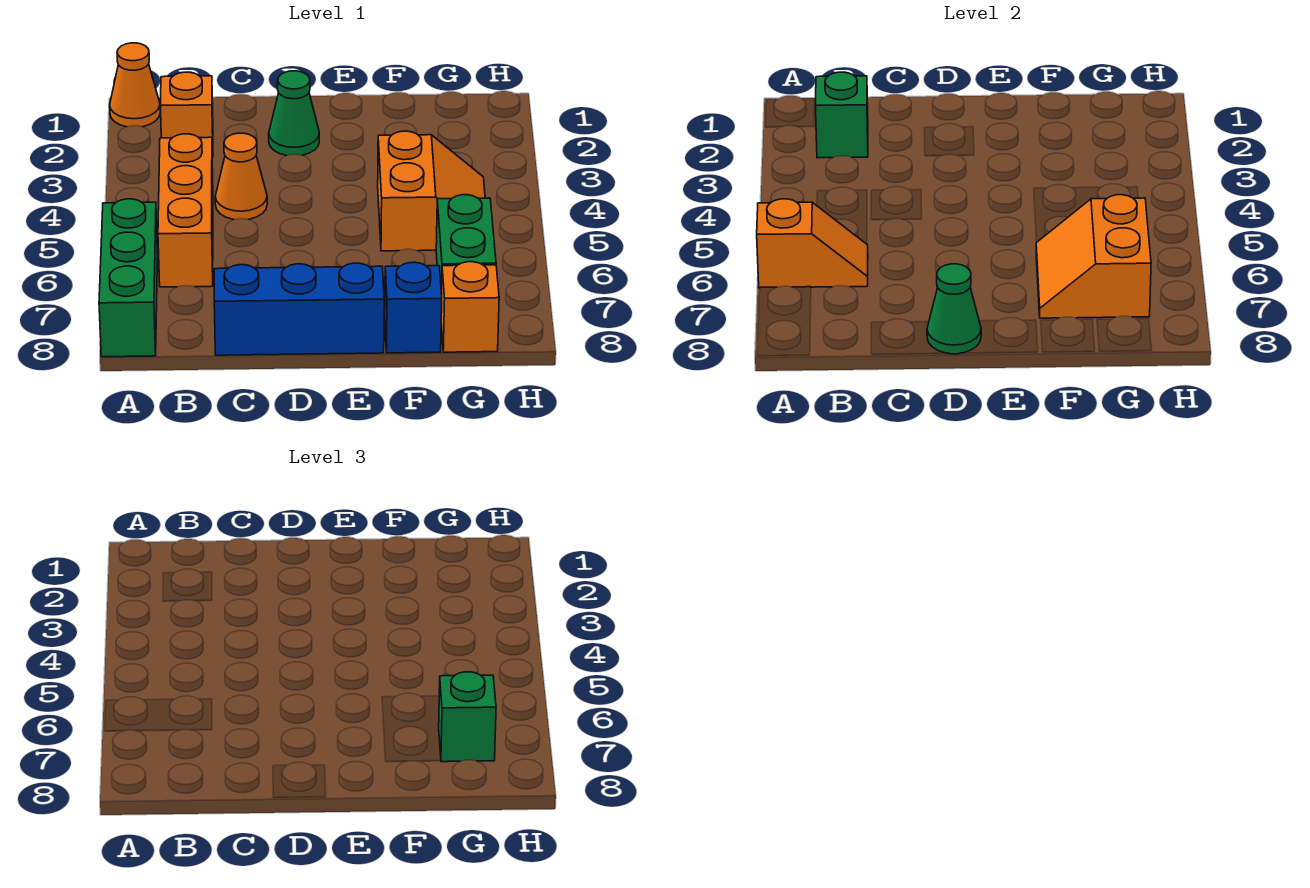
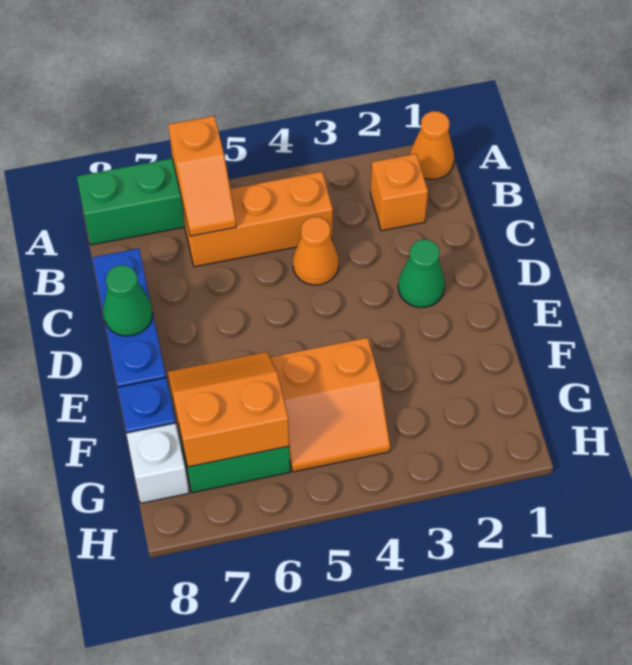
green brick B2 level 2 -> none
green brick G7 level 3 -> none
orange brick G8 level 1 -> white brick G8 level 1

